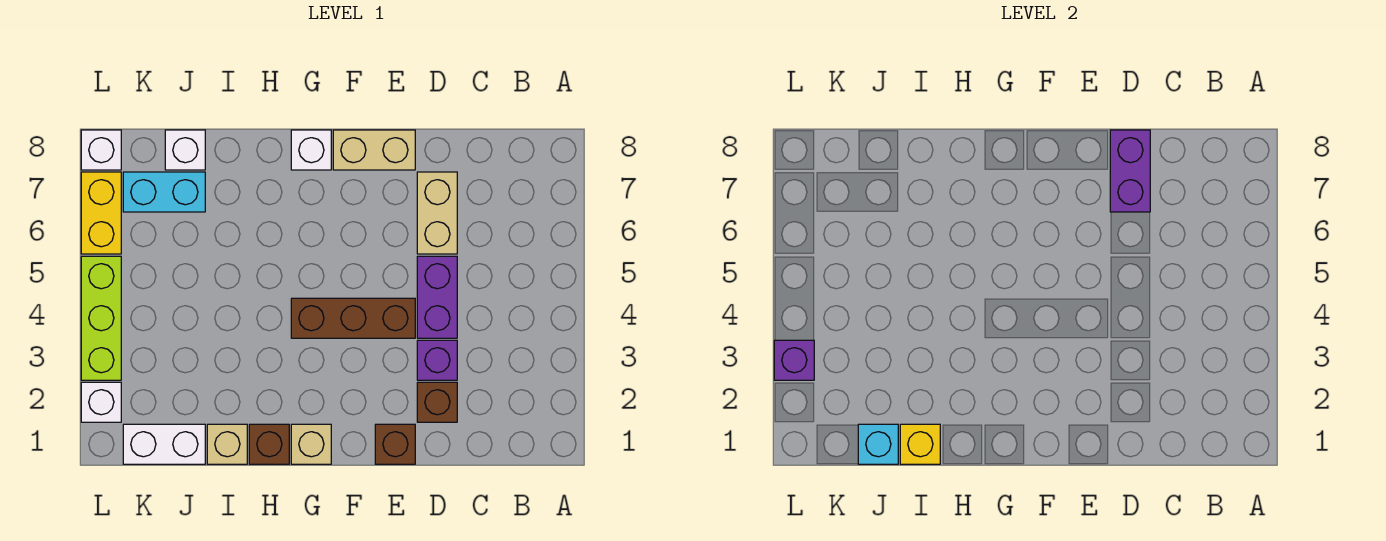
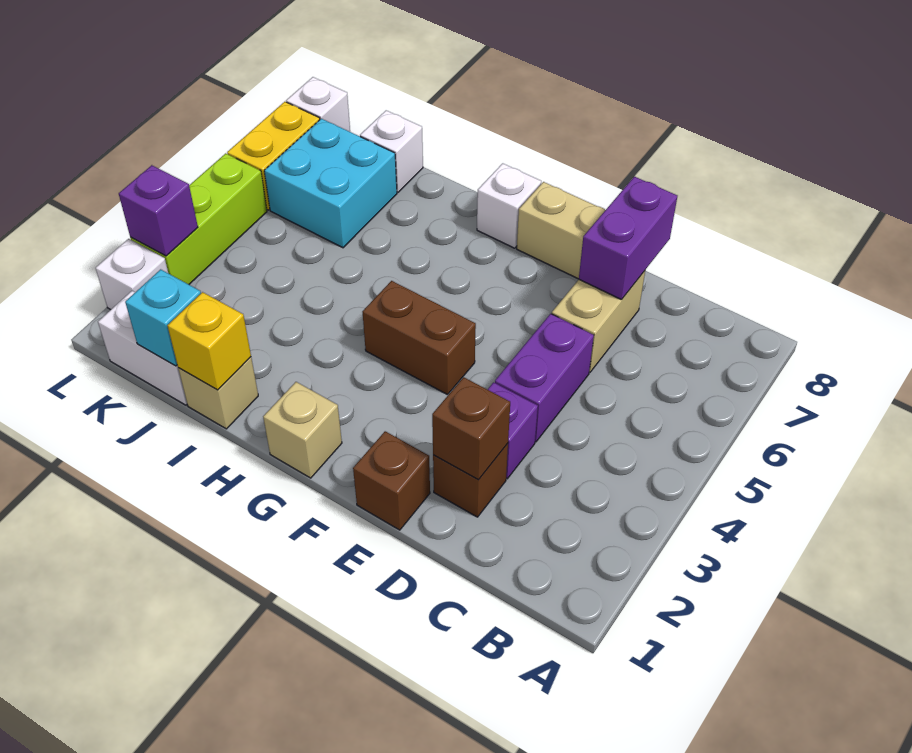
brown brick E4:G4 level 1 -> brown brick F4:G4 level 1
brown brick H1 level 1 -> brown brick D2 level 2
cyan brick J7:K7 level 1 -> cyan brick J6:K7 level 1

